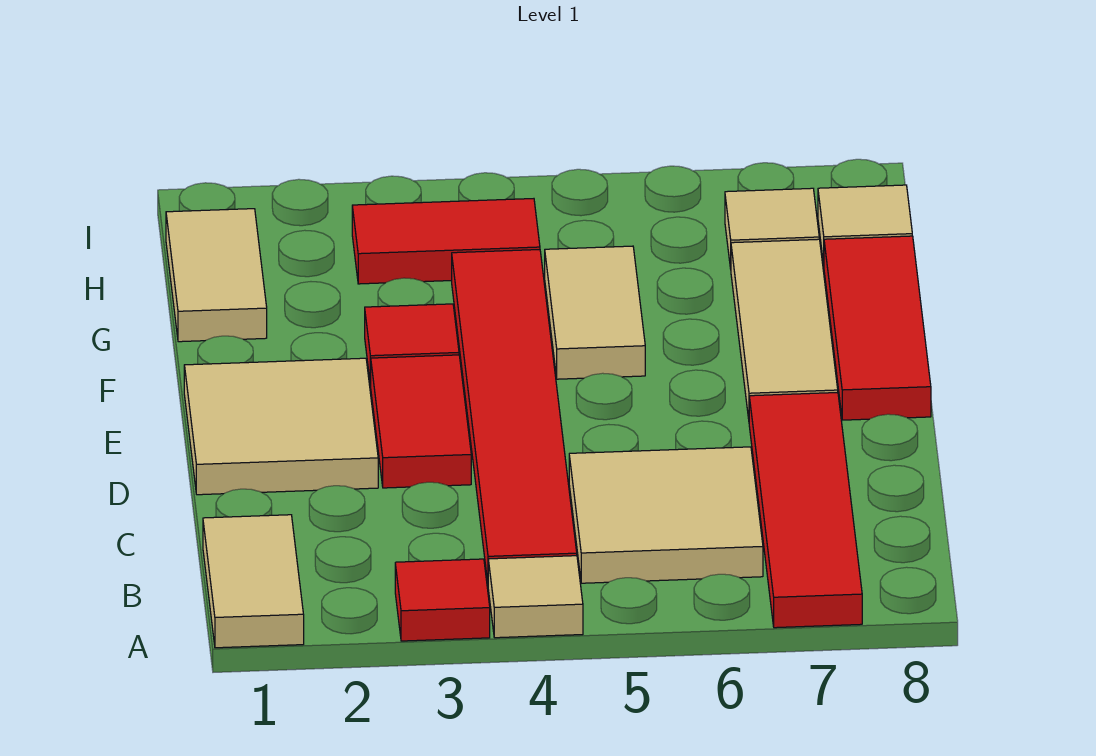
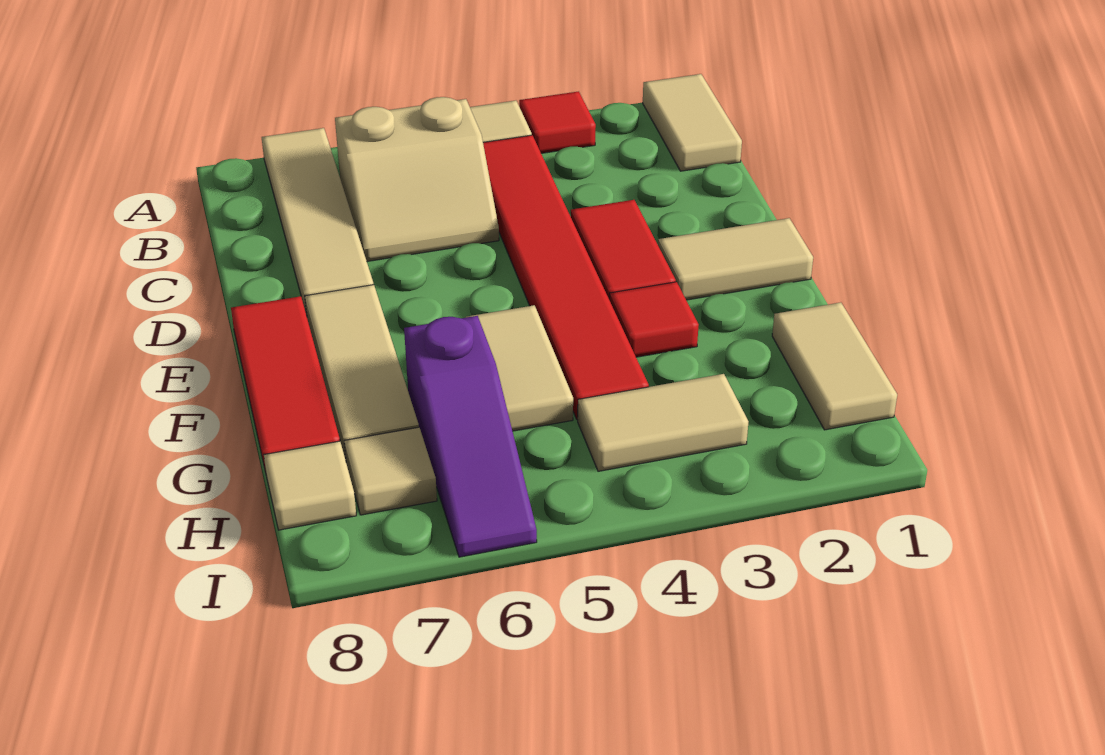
red tile A7:D7 level 1 -> tan tile A7:D7 level 1
tan tile B5:C6 level 1 -> tan slope B5:C6 level 1 top B
tan tile D1:E2 level 1 -> tan tile E1:E2 level 1
none -> purple slope G6:I6 level 1 top G
red tile H3:H4 level 1 -> tan tile H3:H4 level 1

